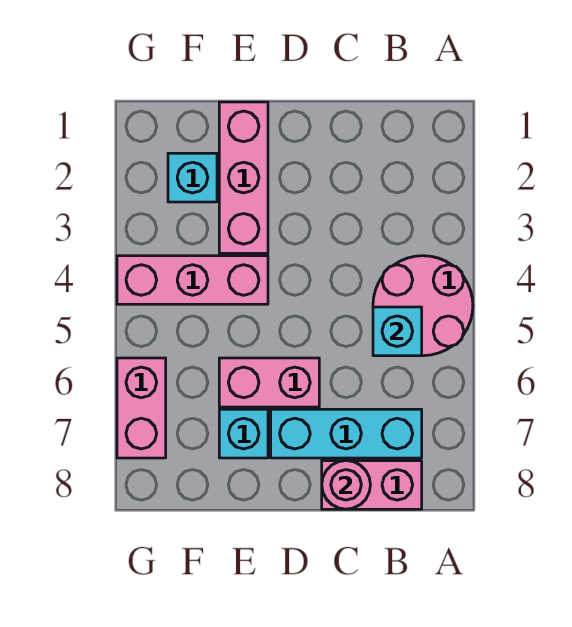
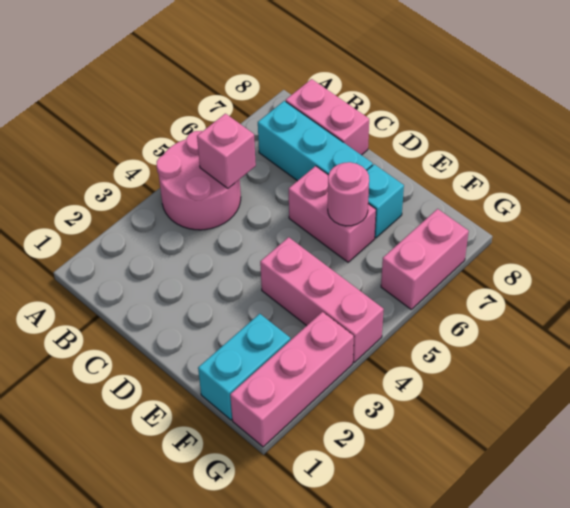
cyan brick B5 level 2 -> pink brick B5 level 2
pink round brick C8 level 2 -> pink round brick E6 level 2
pink brick E1:E3 level 1 -> pink brick G1:G3 level 1
cyan brick F2 level 1 -> cyan brick F1:F2 level 1

